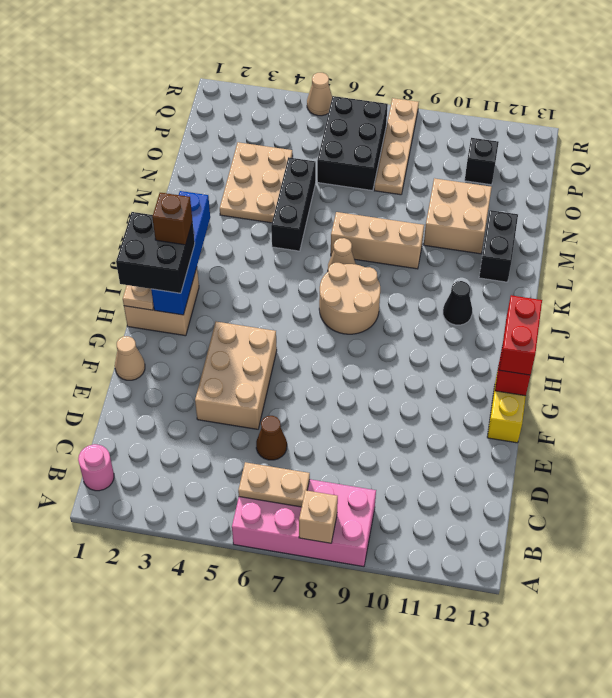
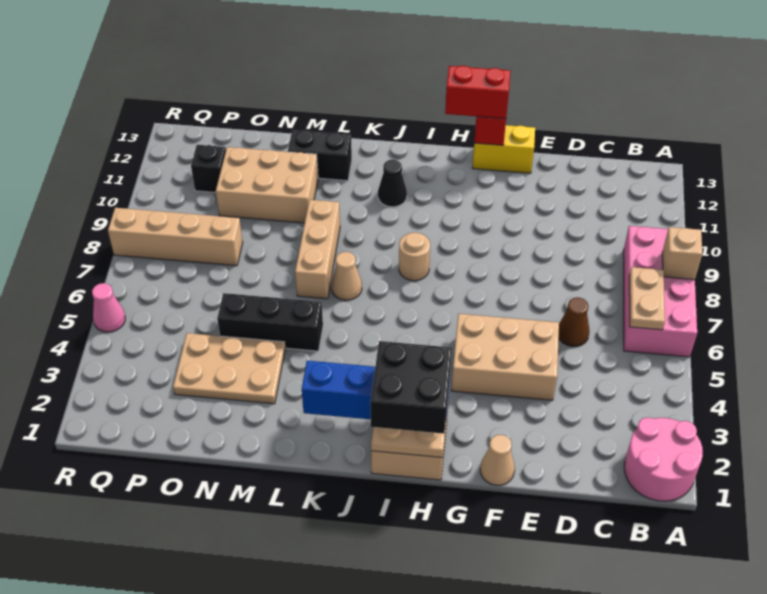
pink round brick B1 level 1 -> pink round brick A1:B2 level 1
brown brick I2 level 4 -> none
tan round brick I7:J8 level 1 -> tan round brick I8 level 1
tan brick M10:N11 level 1 -> tan brick M10:O11 level 1
black brick O6:Q7 level 1 -> none
tan plate O8:R8 level 1 -> tan brick O8:R8 level 1
tan cone R5 level 1 -> pink cone R5 level 1

